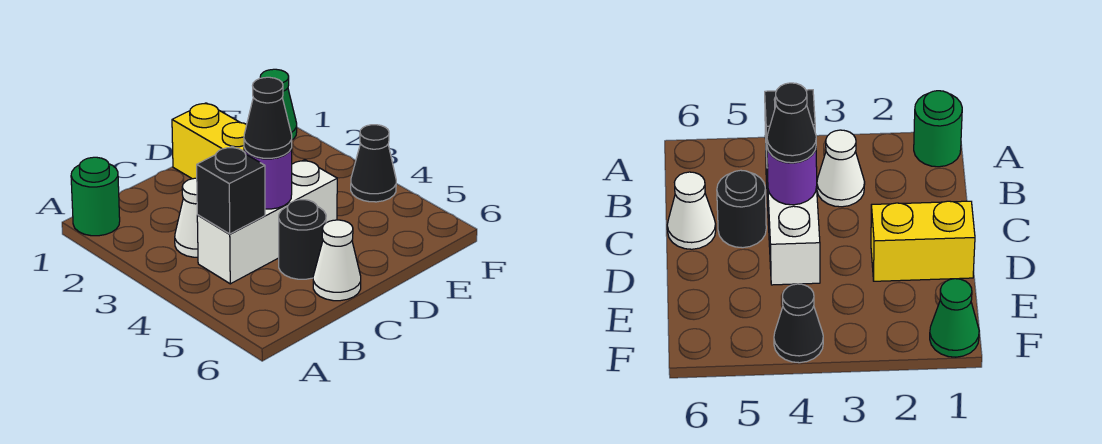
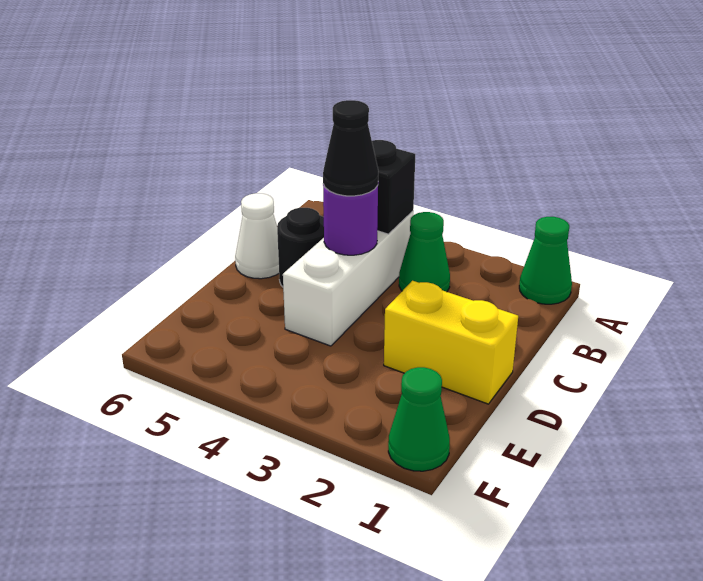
green round brick A1 level 1 -> green cone A1 level 1
white cone B3 level 1 -> green cone B3 level 1
black cone F4 level 1 -> none

